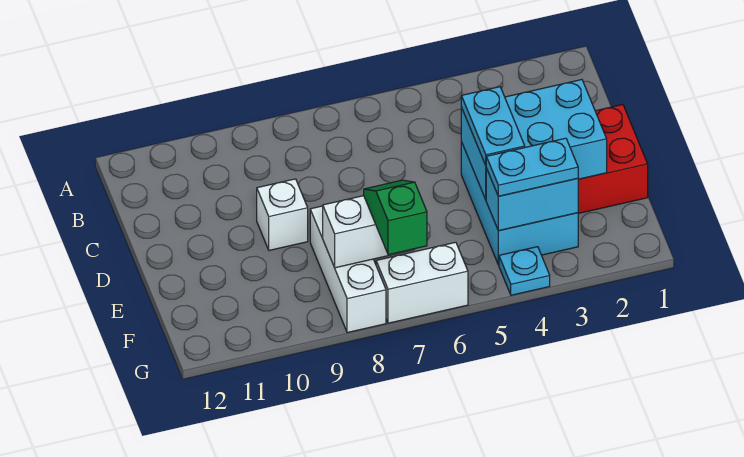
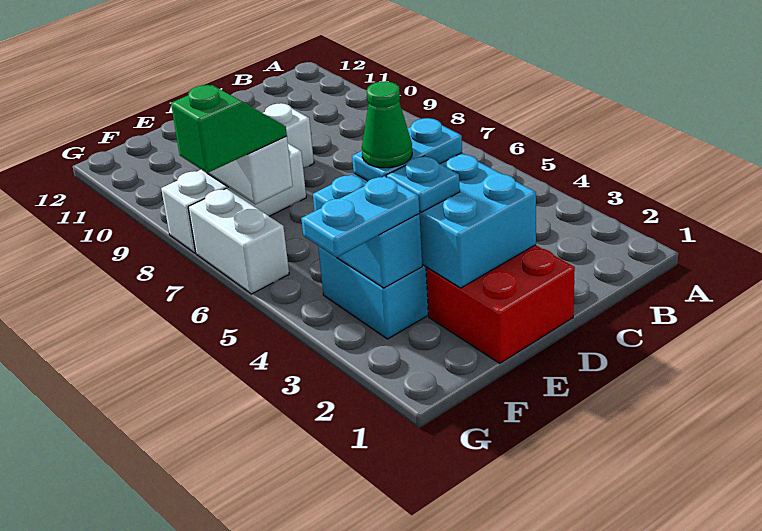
none -> green cone E4 level 4
cyan plate F3:F4 level 3 -> cyan plate F3:G3 level 3
cyan plate G4 level 1 -> cyan plate E3 level 3

